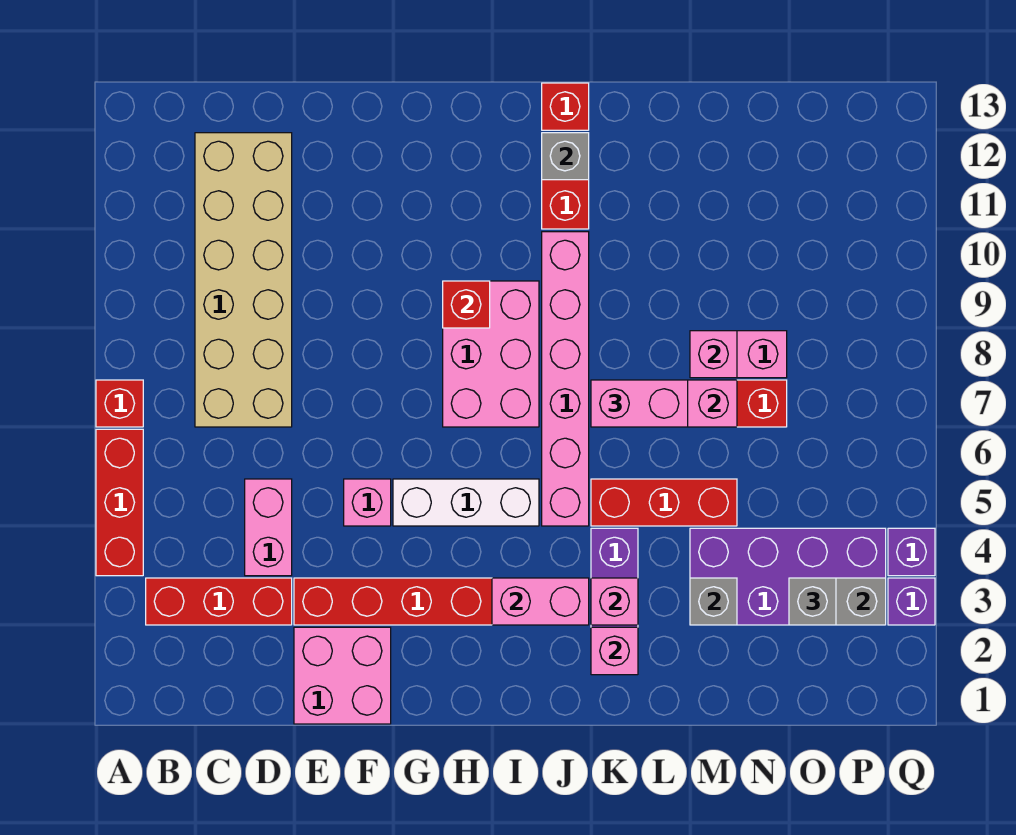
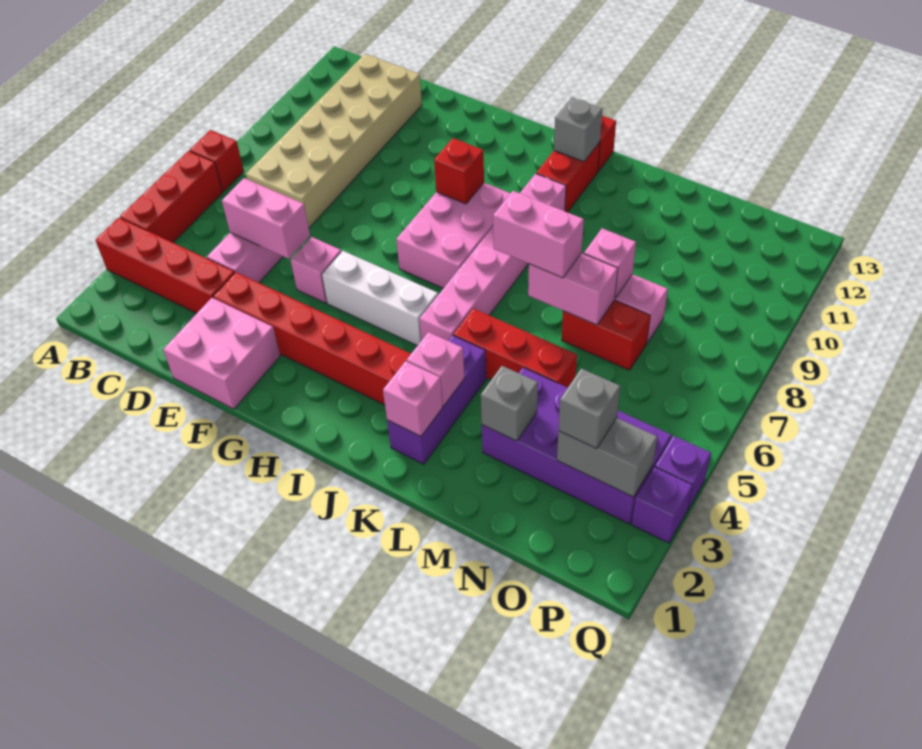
red brick B3:D3 level 1 -> red brick A3:D3 level 1
pink brick I3:J3 level 2 -> pink brick D5:E5 level 2

